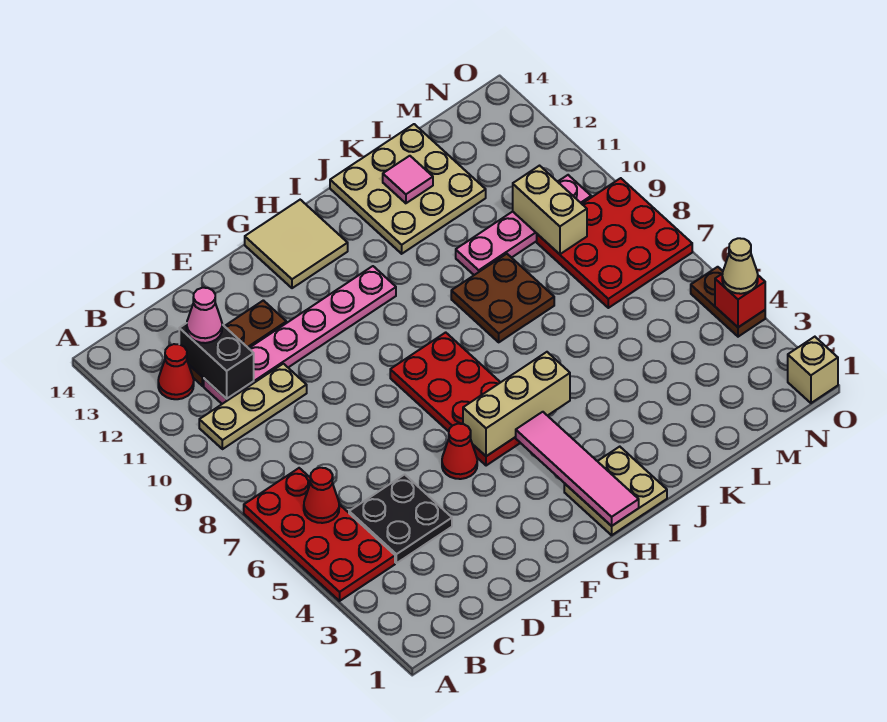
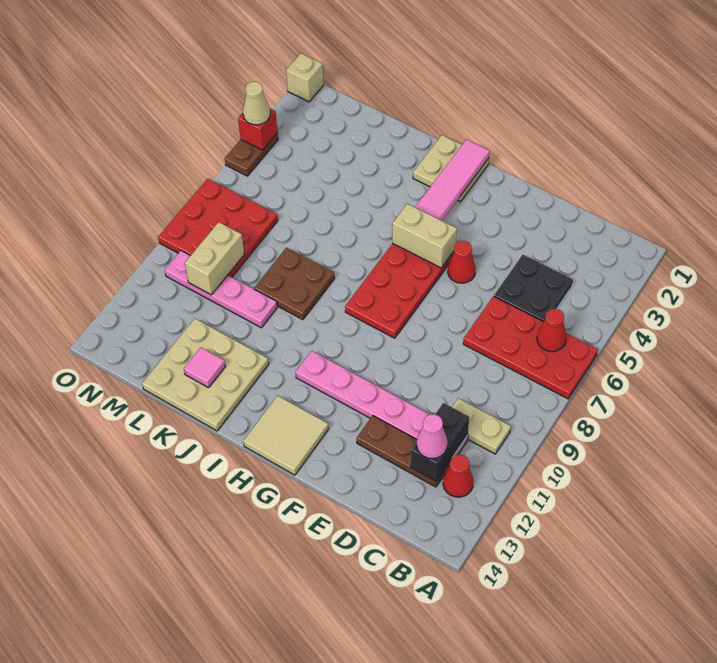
red plate A4:B7 level 1 -> red plate A6:D7 level 1
tan plate B10:D10 level 1 -> tan plate B10:C10 level 1
tan brick G5:I5 level 2 -> tan brick G5:H5 level 2

